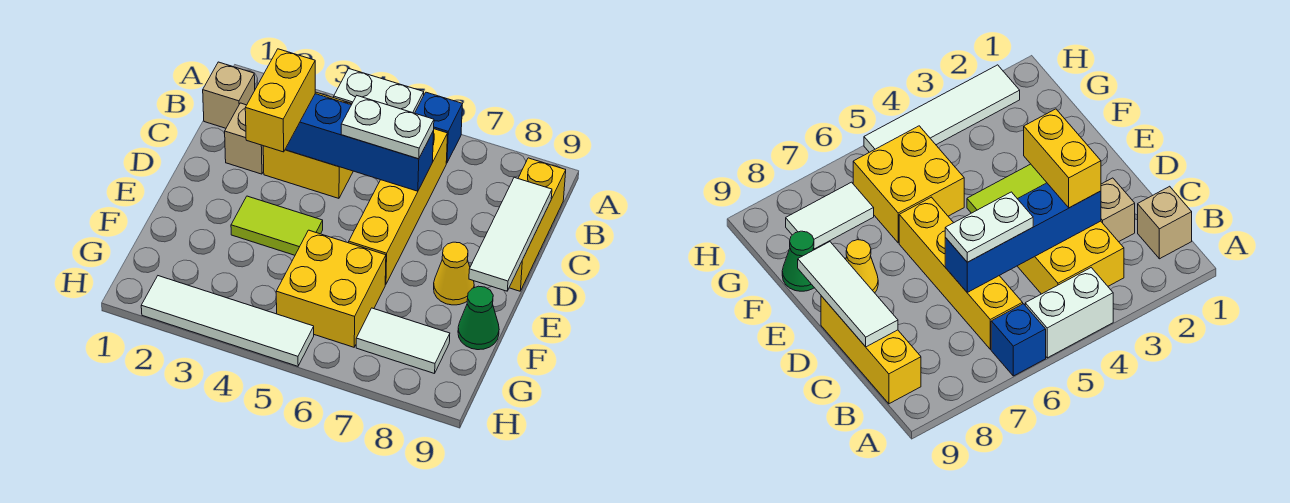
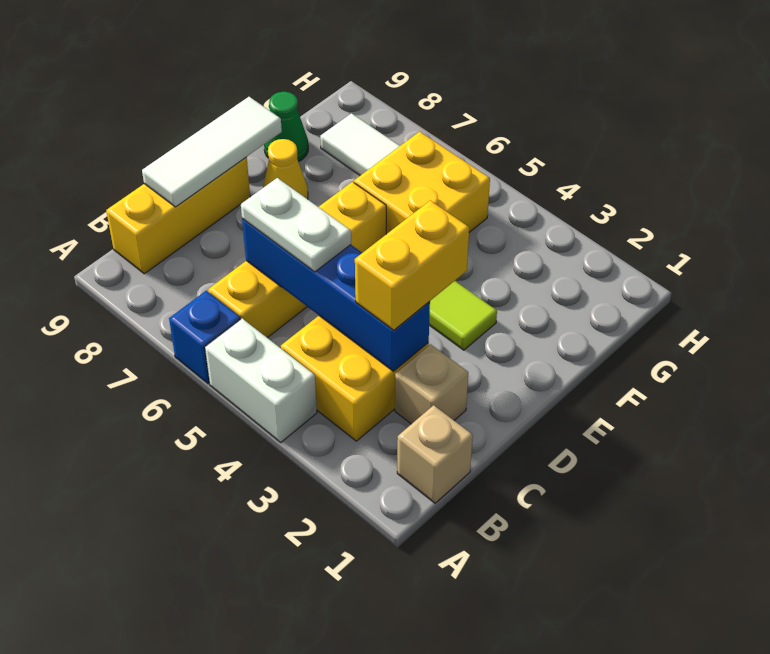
white tile H2:H5 level 1 -> none

